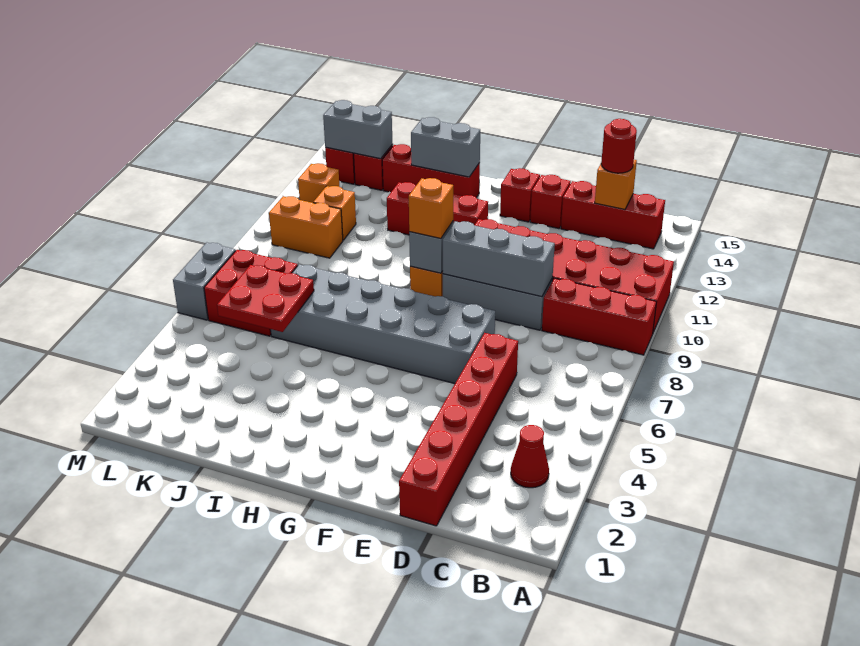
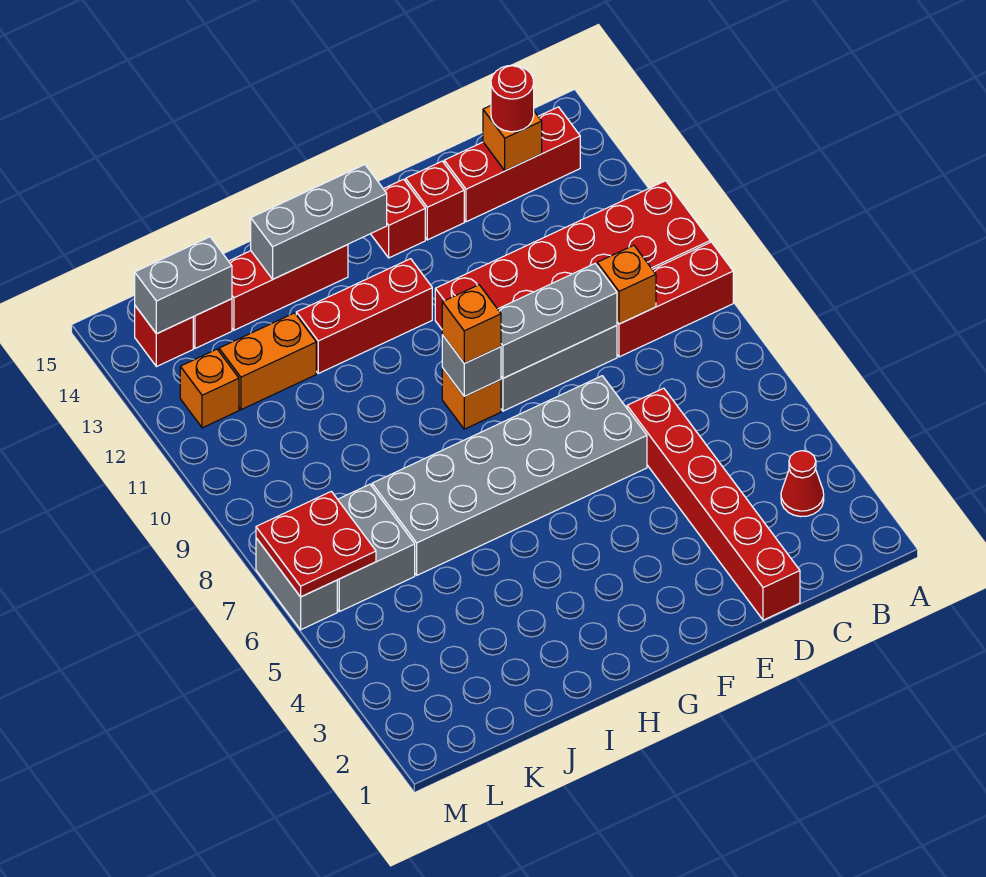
grey brick H14:I14 level 2 -> grey brick G14:I14 level 2
red plate J5:K6 level 2 -> red plate L6:M7 level 2
red brick K6:L7 level 1 -> grey brick K6:L7 level 1
orange brick K10:L10 level 1 -> orange brick J12:K12 level 1
orange brick K11 level 1 -> orange brick C9 level 2

